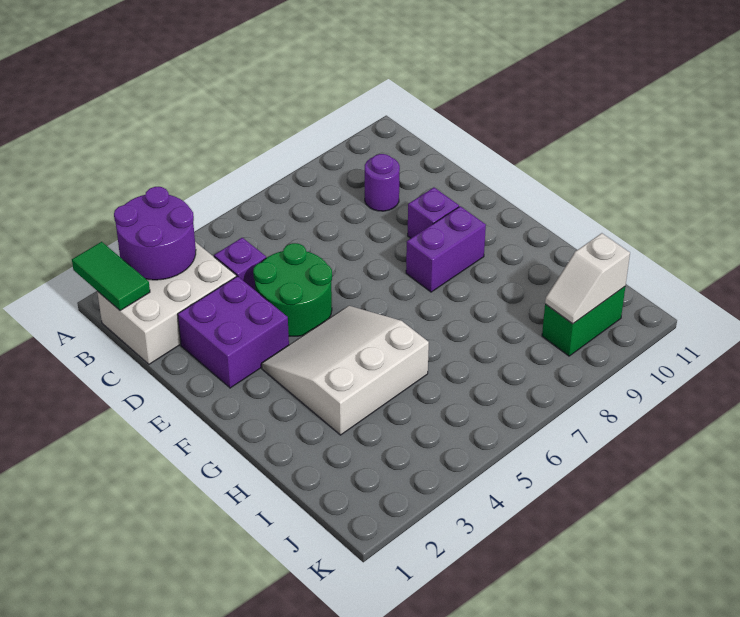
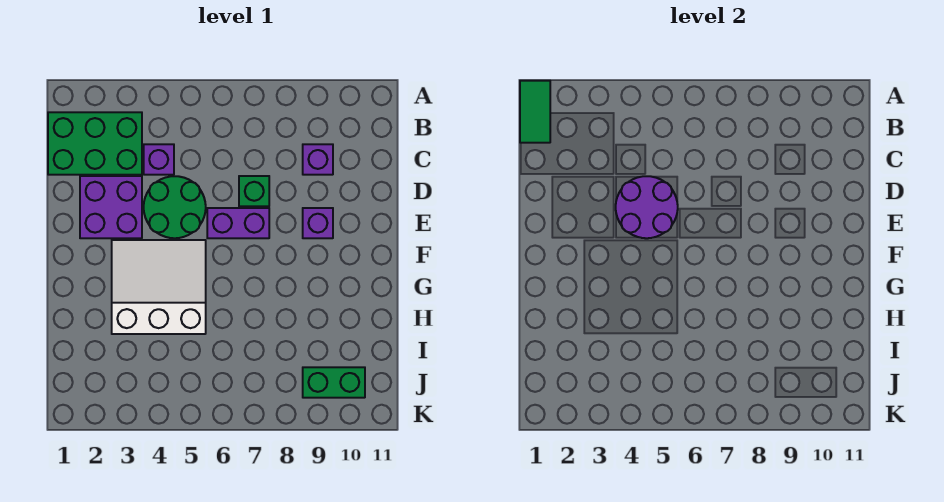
purple round brick A2:B3 level 2 -> purple round brick D4:E5 level 2
white brick B1:C3 level 1 -> green brick B1:C3 level 1
purple round brick C9 level 1 -> purple brick C9 level 1
none -> green brick D7 level 1
purple brick F8:F9 level 1 -> purple brick E6:E7 level 1
white slope J9:J10 level 2 top 10 -> none

